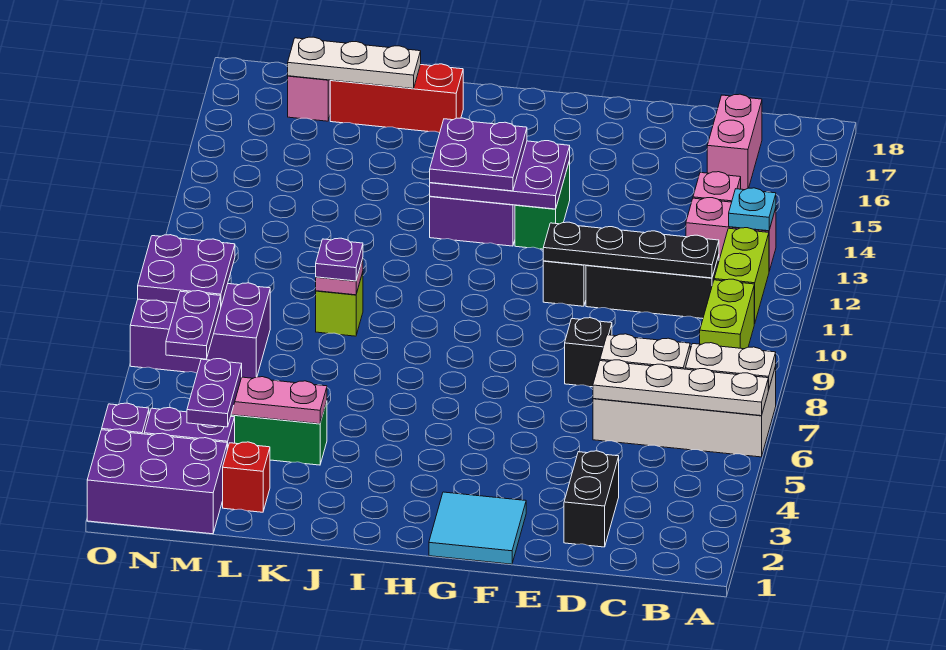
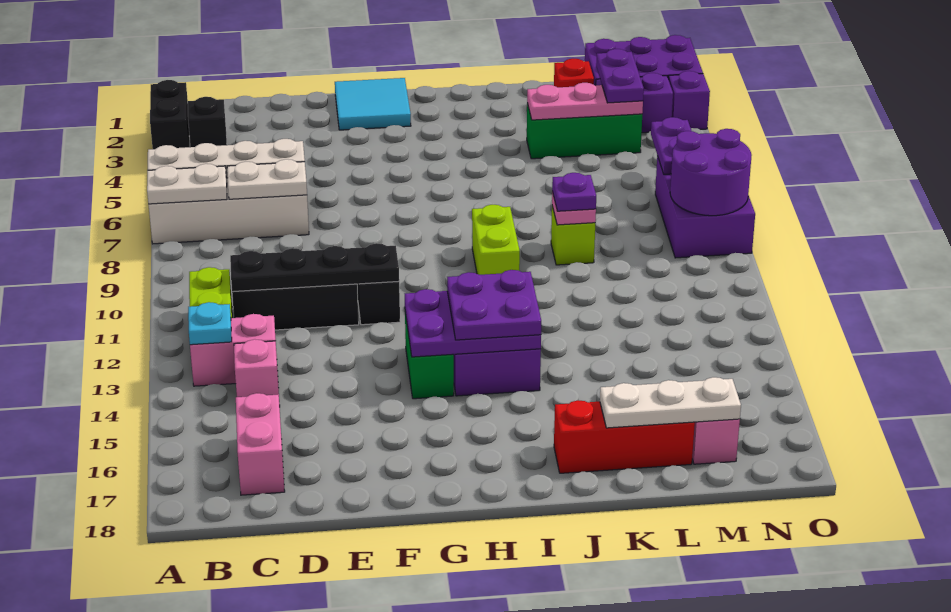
lime brick B9:B10 level 1 -> lime brick I9:I10 level 1
black brick D2:D3 level 1 -> black brick A2:A3 level 1
black brick E8 level 1 -> black brick B3 level 1
purple brick M7:O8 level 1 -> purple brick N7:O9 level 1
purple plate N8:O9 level 2 -> purple round brick N8:O9 level 2

